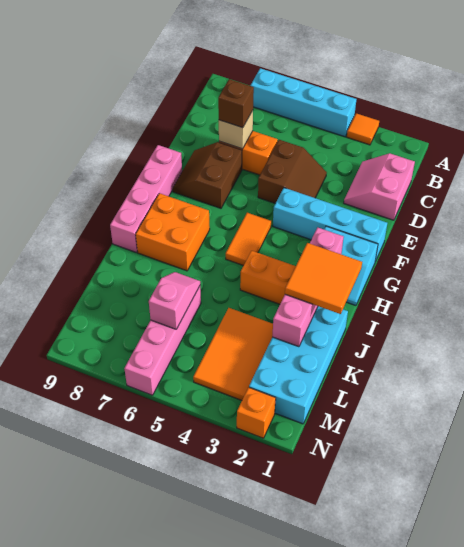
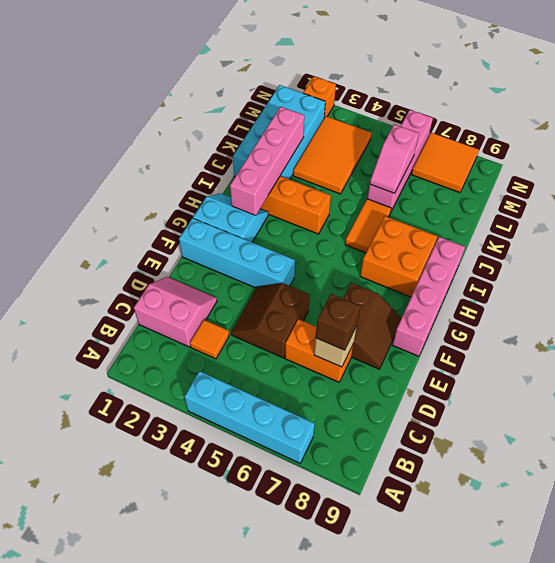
orange tile A3 level 1 -> orange tile C3 level 1
pink slope C1:D2 level 1 top 1 -> pink slope C1:D2 level 1 top C
orange tile G5:H5 level 1 -> orange tile I6:J6 level 1
orange tile I1:J2 level 3 -> orange tile M7:N8 level 1

